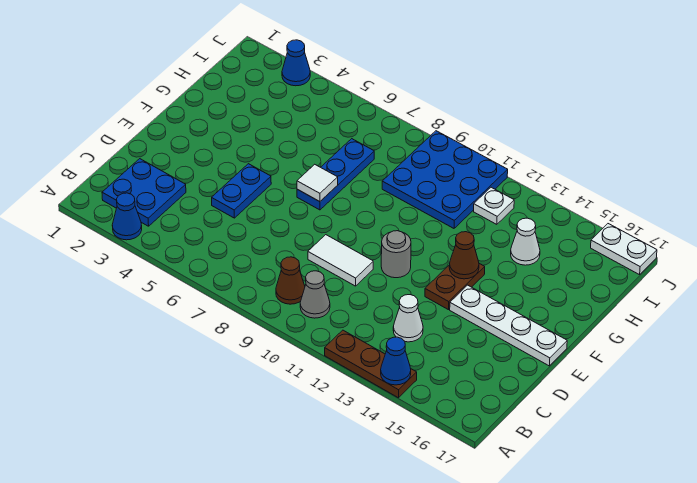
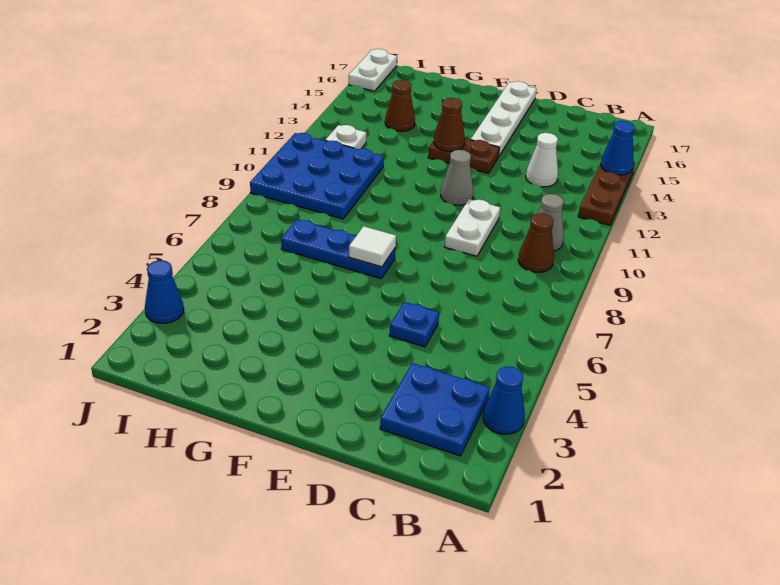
blue plate D5:E5 level 1 -> blue plate D5 level 1
white tile D9:D10 level 1 -> white plate D9:D10 level 1
grey round brick E11 level 1 -> grey cone E11 level 1
white cone H14 level 1 -> brown cone H14 level 1

